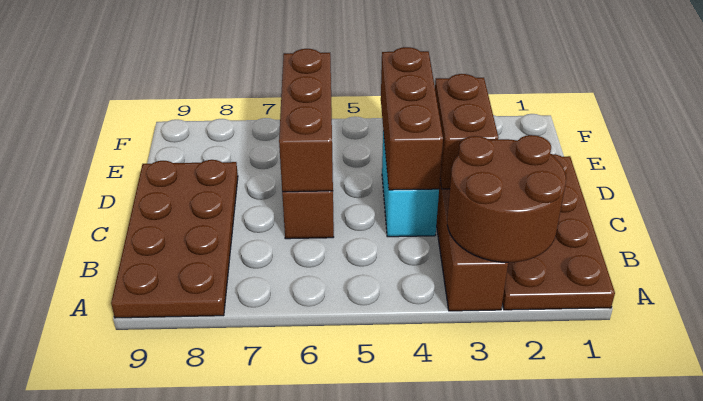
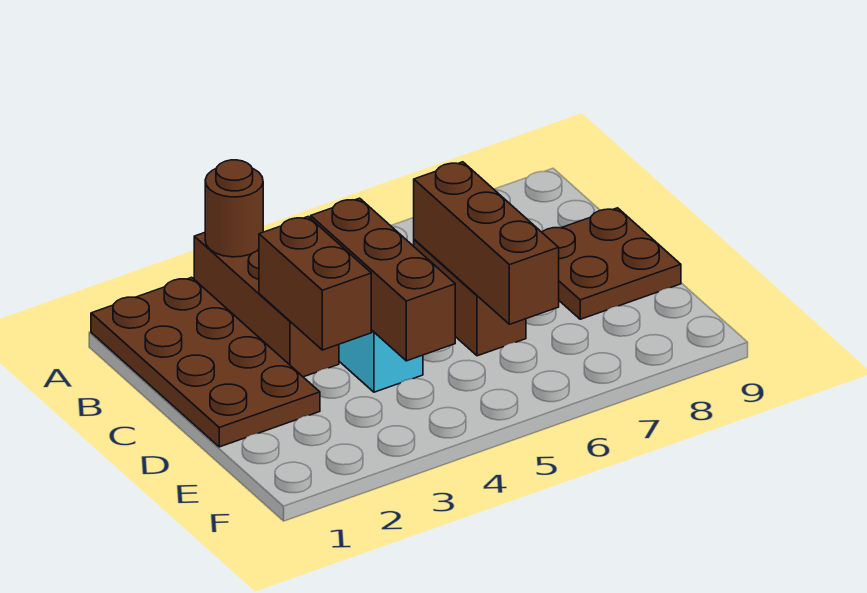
brown round brick A2:B3 level 2 -> brown round brick A3 level 2
brown plate A8:D9 level 1 -> brown plate C8:D9 level 1

